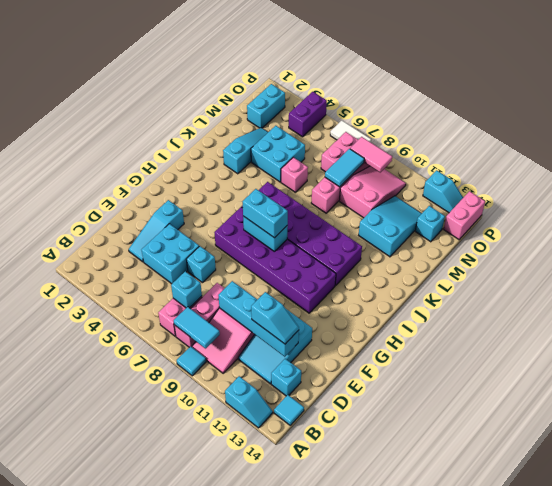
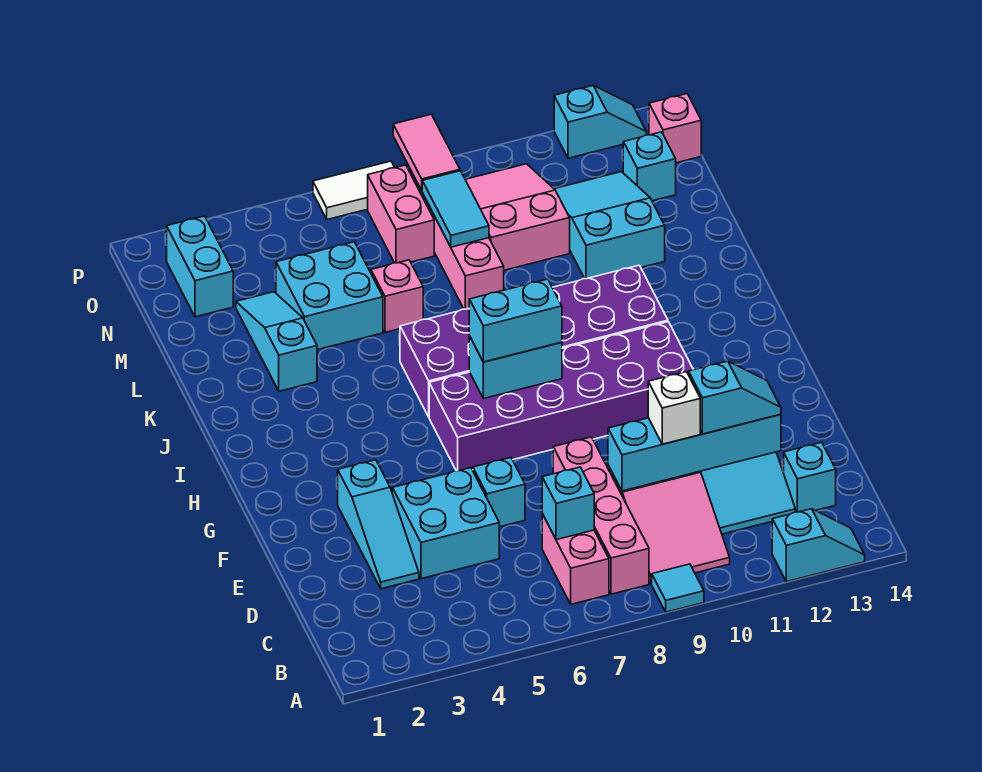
pink brick B8:D8 level 1 -> pink brick B8:E8 level 1
cyan tile B8:B9 level 2 -> none
cyan tile B14 level 1 -> none
none -> white brick D10 level 3
purple brick O4:P4 level 1 -> none
pink tile O8:O9 level 2 -> pink tile O8:P8 level 2
pink brick O14:P14 level 1 -> pink brick O14 level 1

